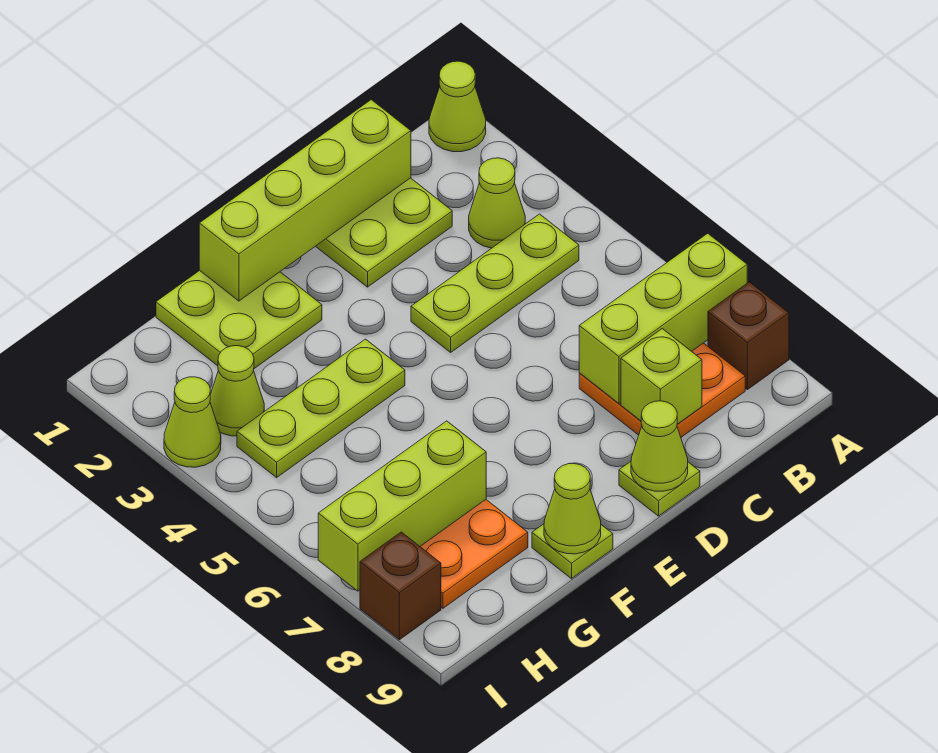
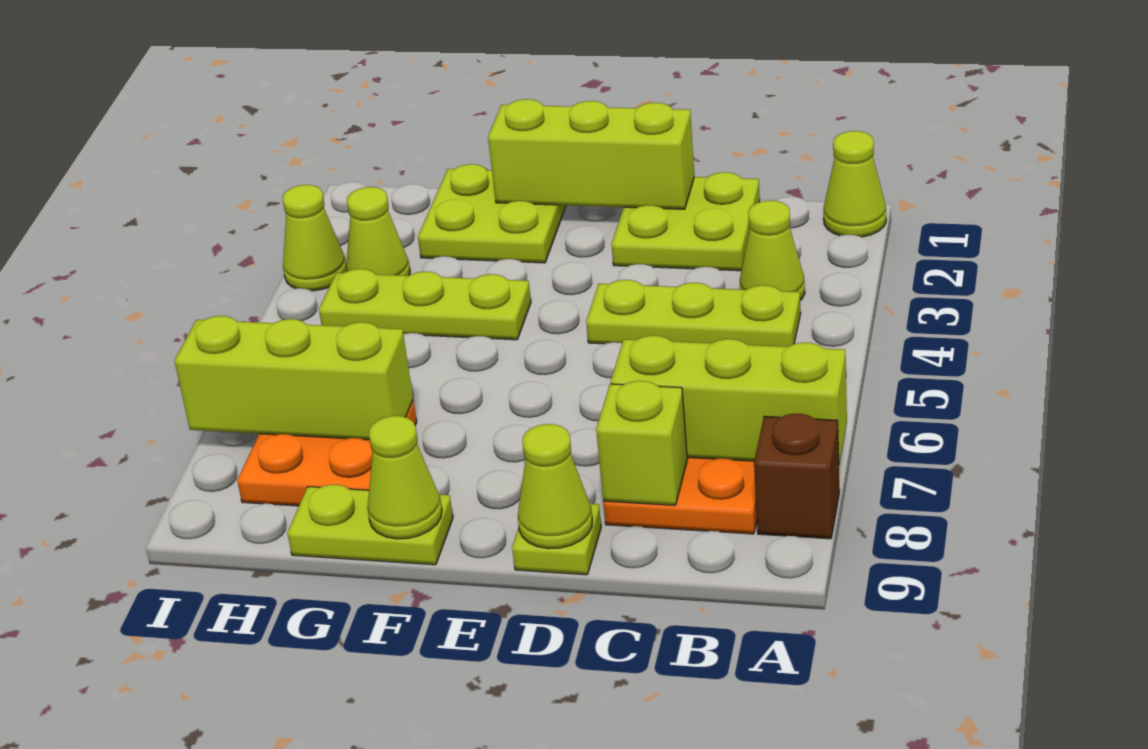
lime brick C1:F1 level 2 -> lime brick D1:F1 level 2
lime plate F9 level 1 -> lime plate F9:G9 level 1
brown brick I8 level 1 -> none

